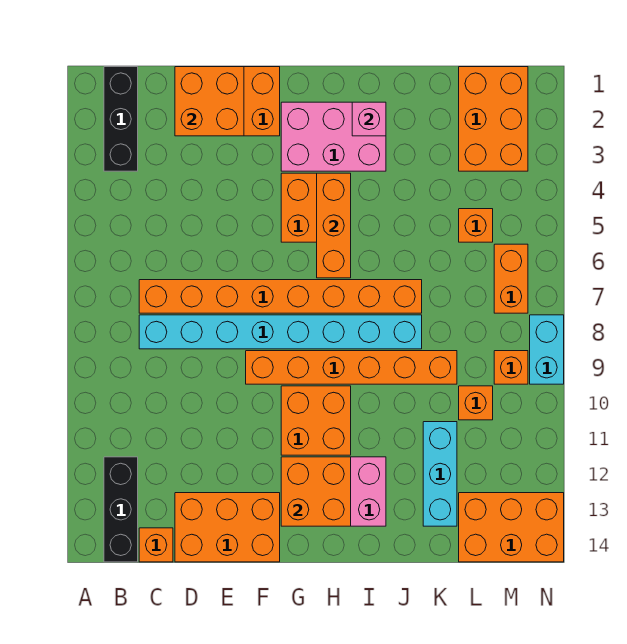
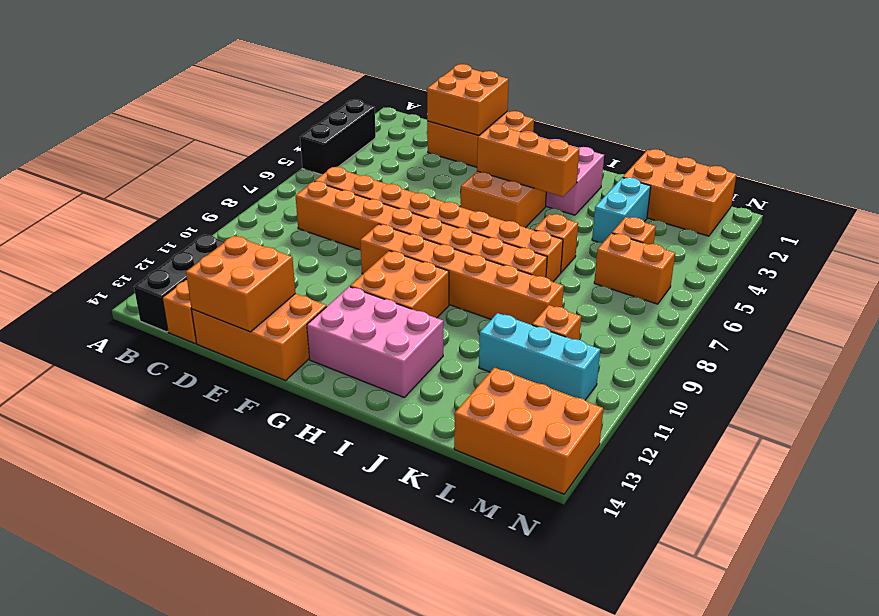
black brick B1:B3 level 1 -> black brick A3:A5 level 1
cyan brick C8:J8 level 1 -> orange brick C8:J8 level 1
orange brick G12:H13 level 2 -> orange brick D13:E14 level 2
orange brick H4:H6 level 2 -> orange brick G4:I4 level 2
pink brick I2 level 2 -> none
cyan brick K11:K13 level 1 -> cyan brick K11:M11 level 1
orange brick L1:M3 level 1 -> orange brick K1:M2 level 1
orange brick M6:M7 level 1 -> orange brick L6:M6 level 1
orange brick M9 level 1 -> orange brick J6 level 1
cyan brick N8:N9 level 1 -> cyan brick K3:K4 level 1

